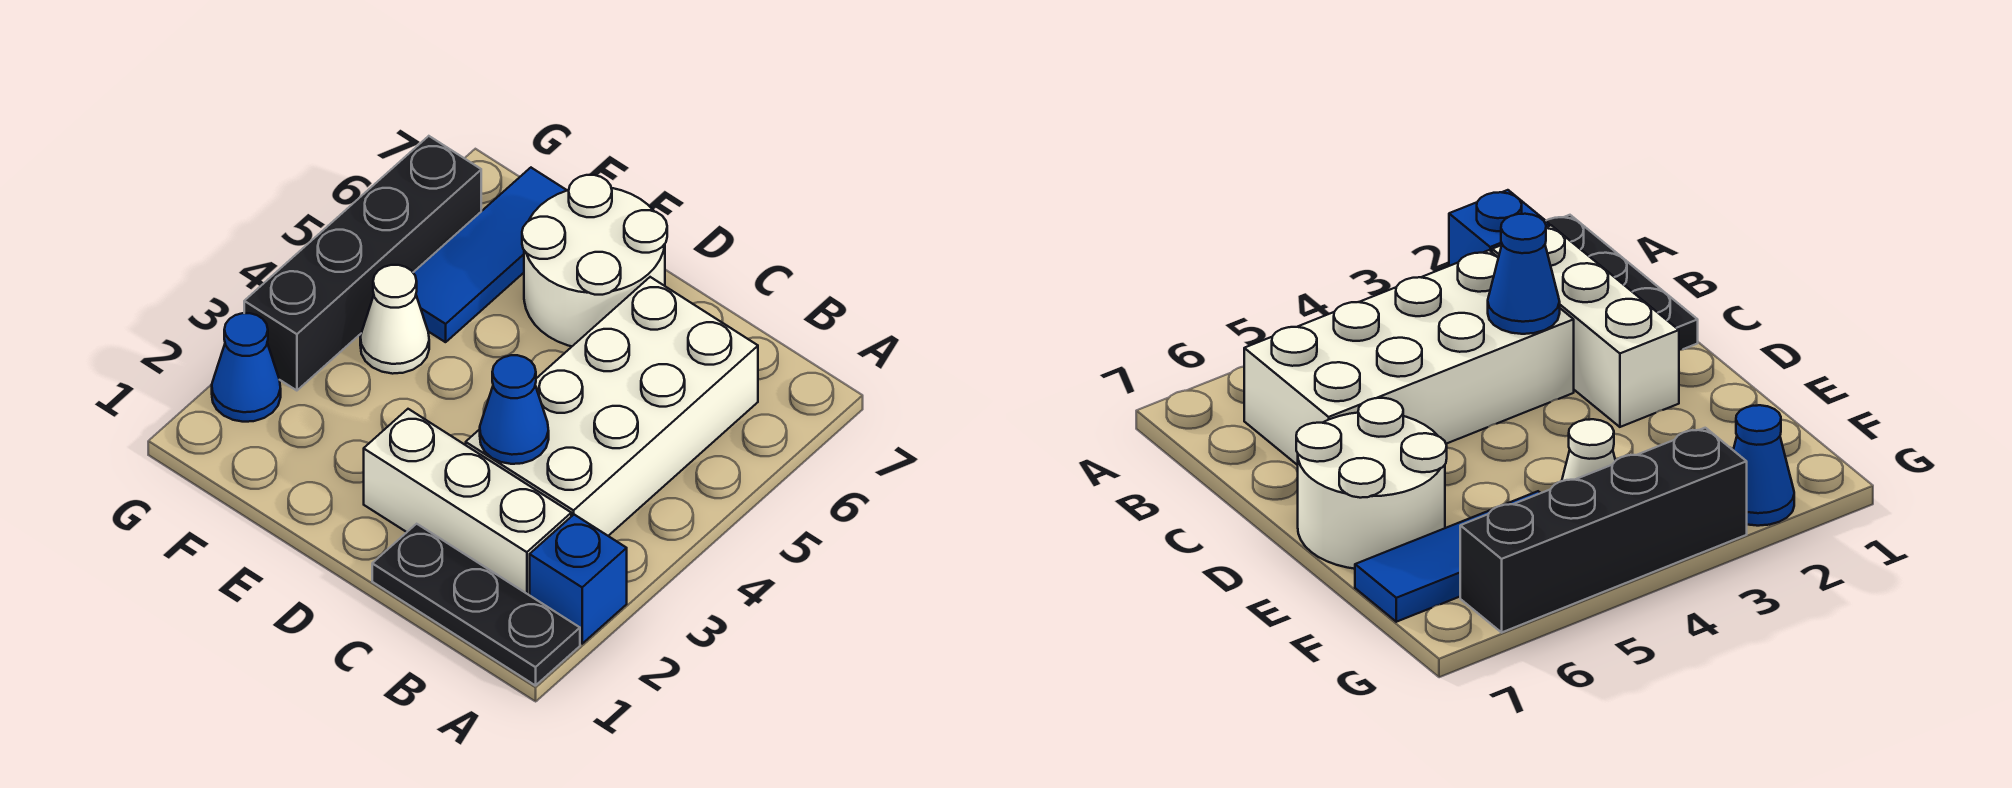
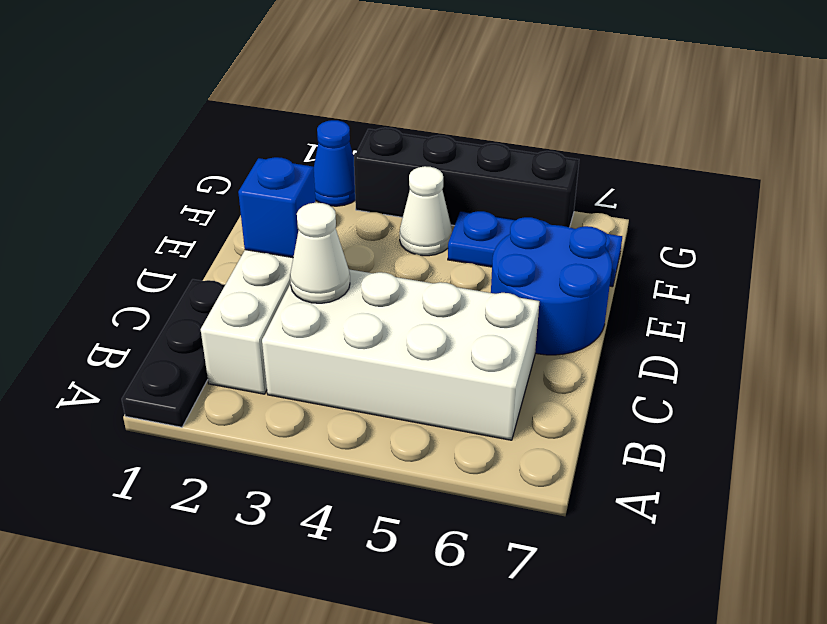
blue brick A2 level 1 -> blue brick D2 level 2
blue cone C3 level 2 -> white cone C3 level 2
white round brick D6:E7 level 1 -> blue round brick D6:E7 level 1
blue tile F5:F7 level 1 -> blue plate F5:F7 level 1

